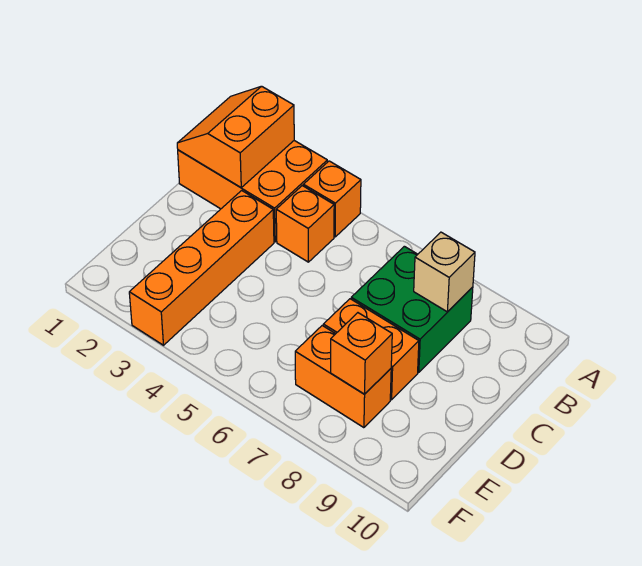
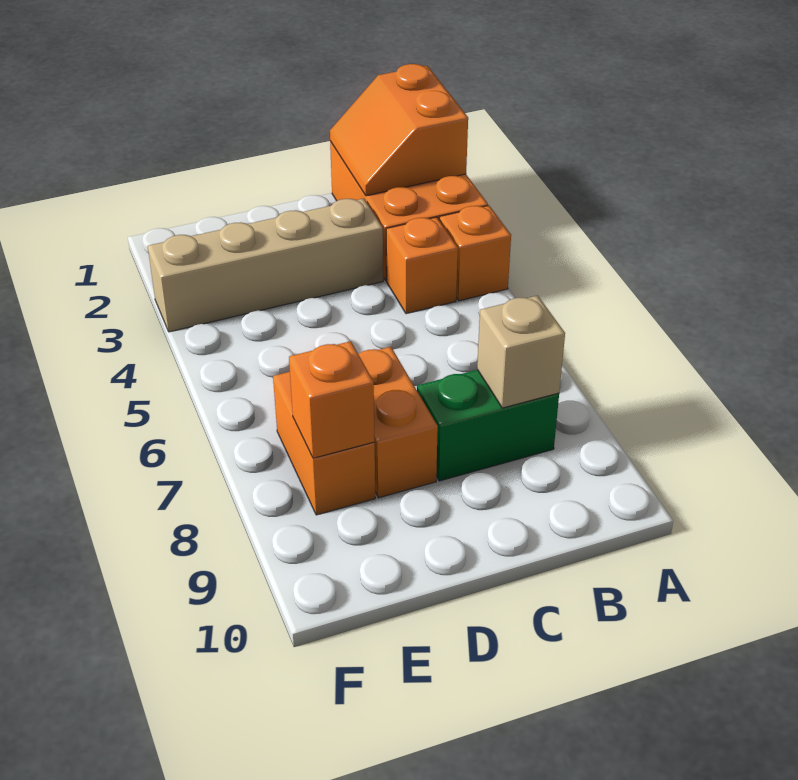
orange slope A1:B2 level 2 top 2 -> orange slope A1:B2 level 2 top A
green brick B7:C8 level 1 -> green brick B8:C8 level 1
orange brick C3:F3 level 1 -> tan brick C3:F3 level 1

